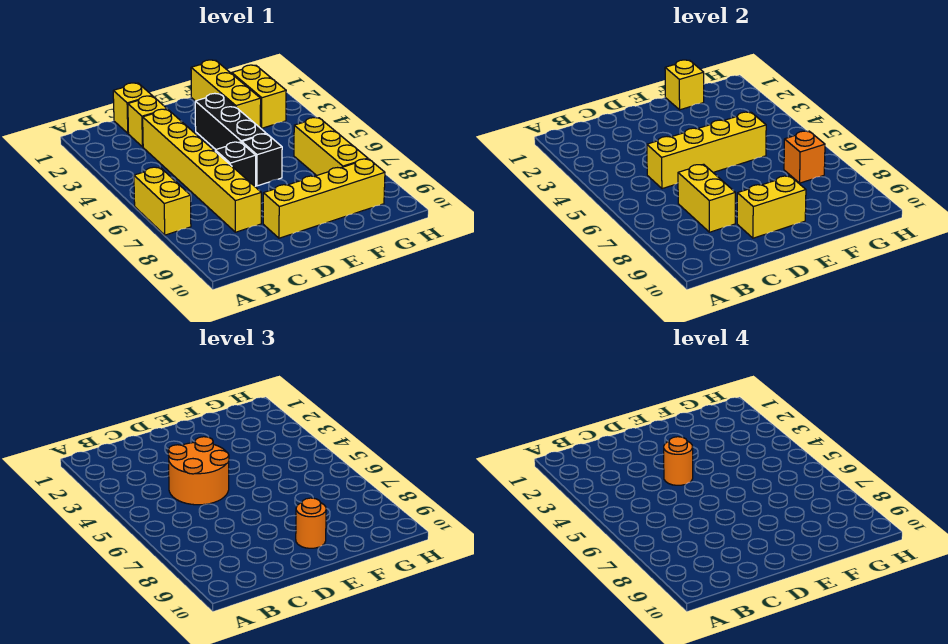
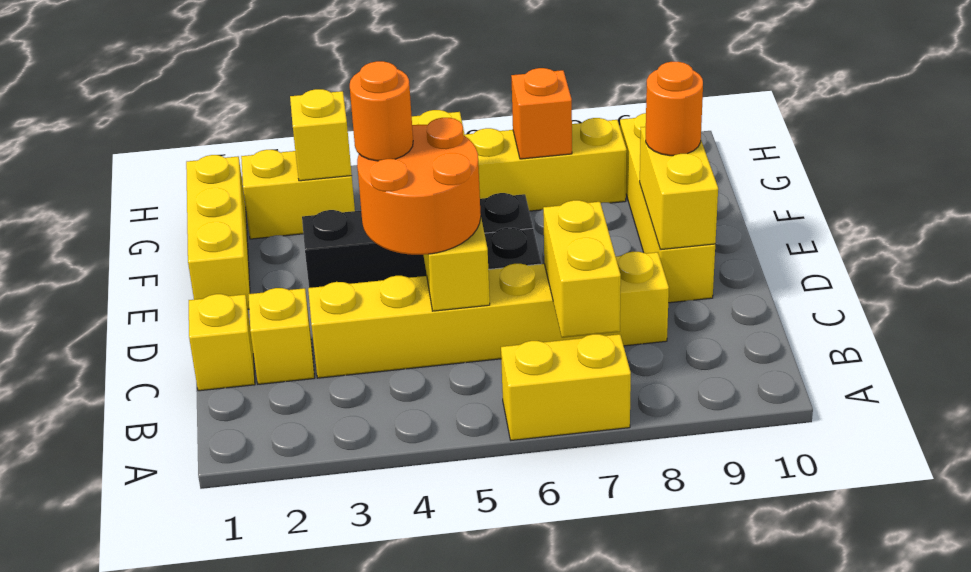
yellow brick C7:C8 level 2 -> yellow brick B7:C7 level 2
yellow brick F1:F3 level 1 -> yellow brick E1:G1 level 1
yellow brick F1 level 2 -> yellow brick G3 level 2

